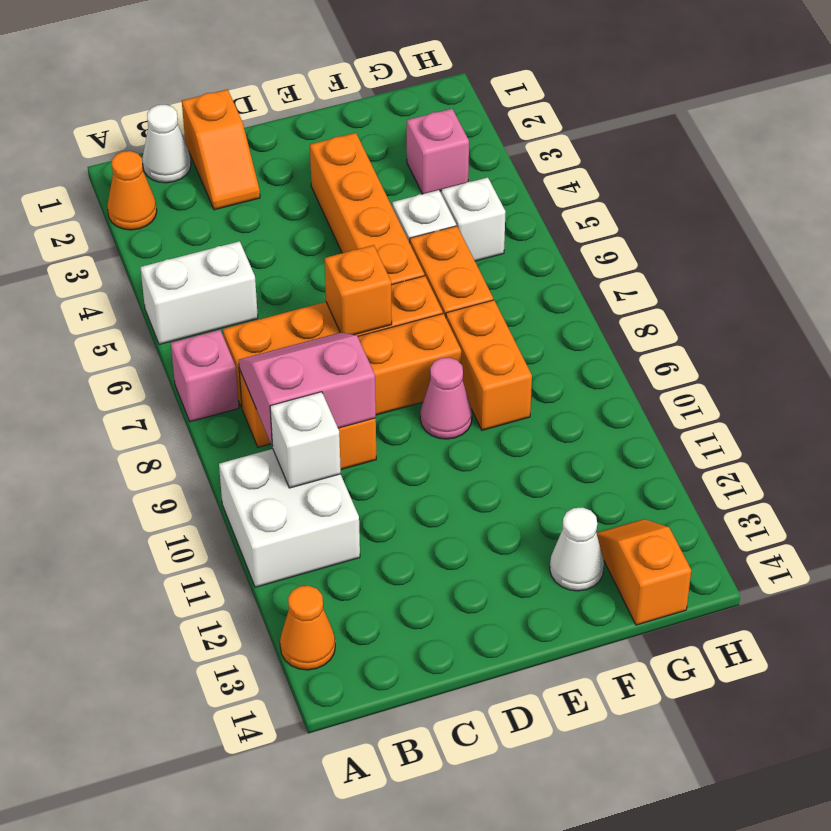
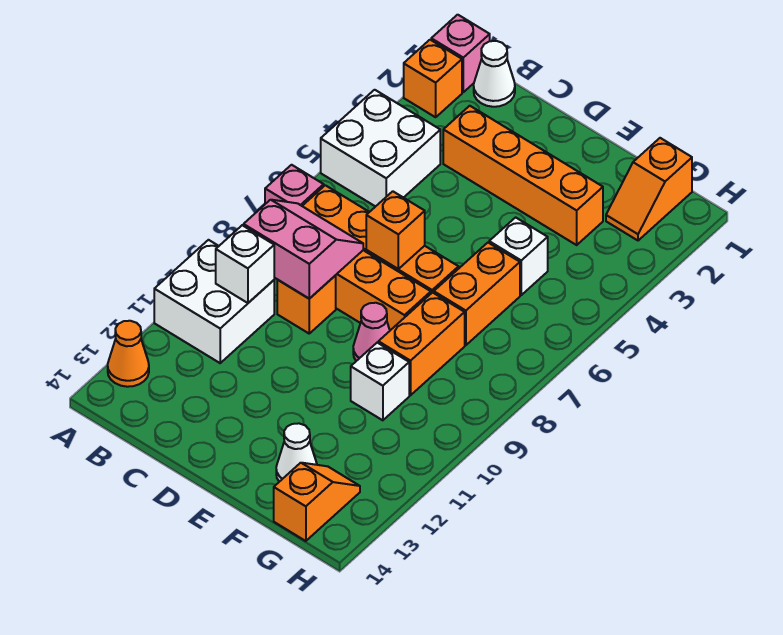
orange cone A2 level 1 -> orange brick A2 level 1
white brick A5:B5 level 1 -> white brick A4:B5 level 1
orange slope C1:C2 level 1 top 1 -> orange slope G1:G2 level 1 top 1
orange brick E3:E6 level 1 -> orange brick C3:F3 level 1
pink brick G3 level 1 -> pink brick A1 level 1
white brick G5 level 1 -> white brick F10 level 1

